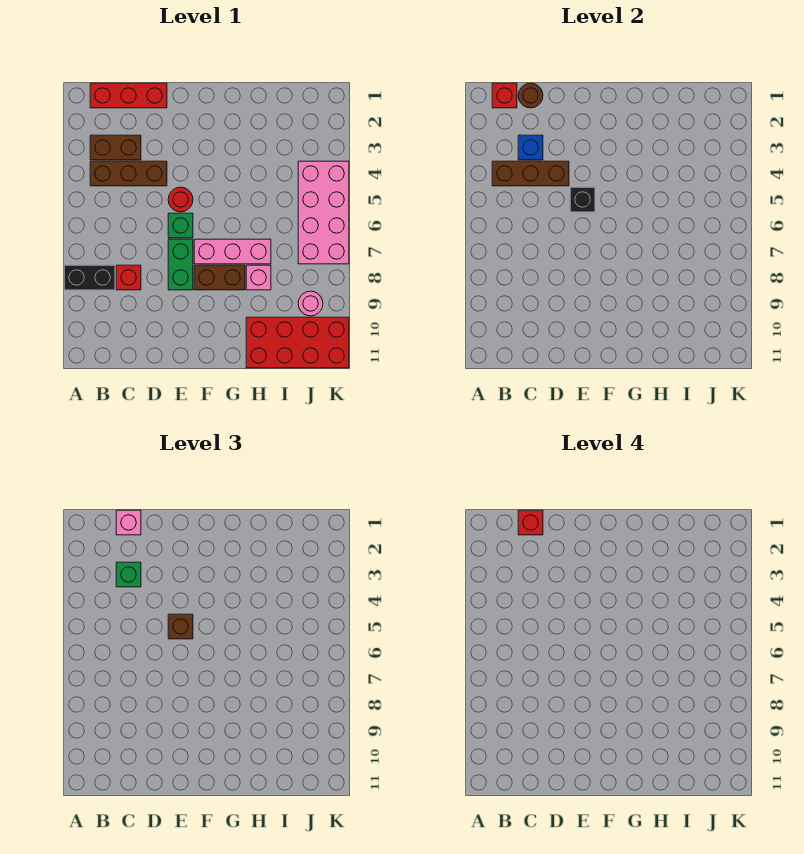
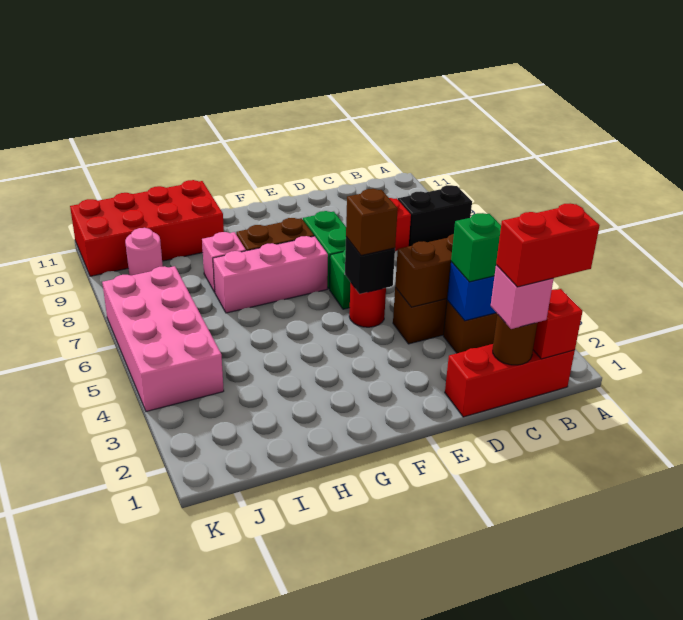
red brick C1 level 4 -> red brick B1:C1 level 4

